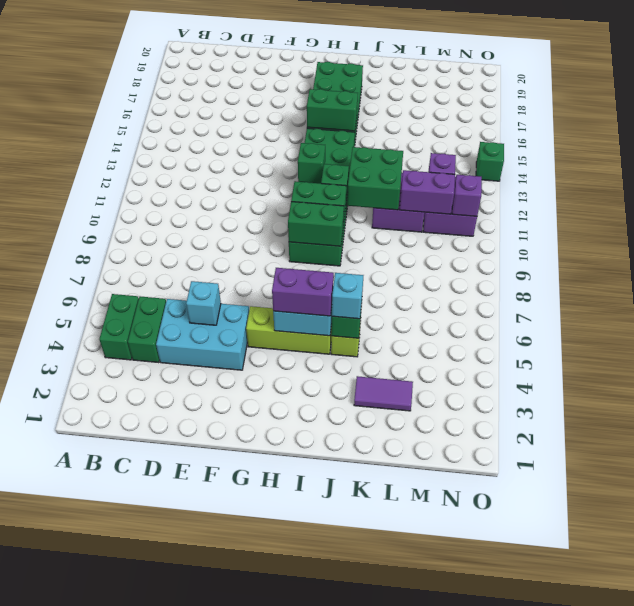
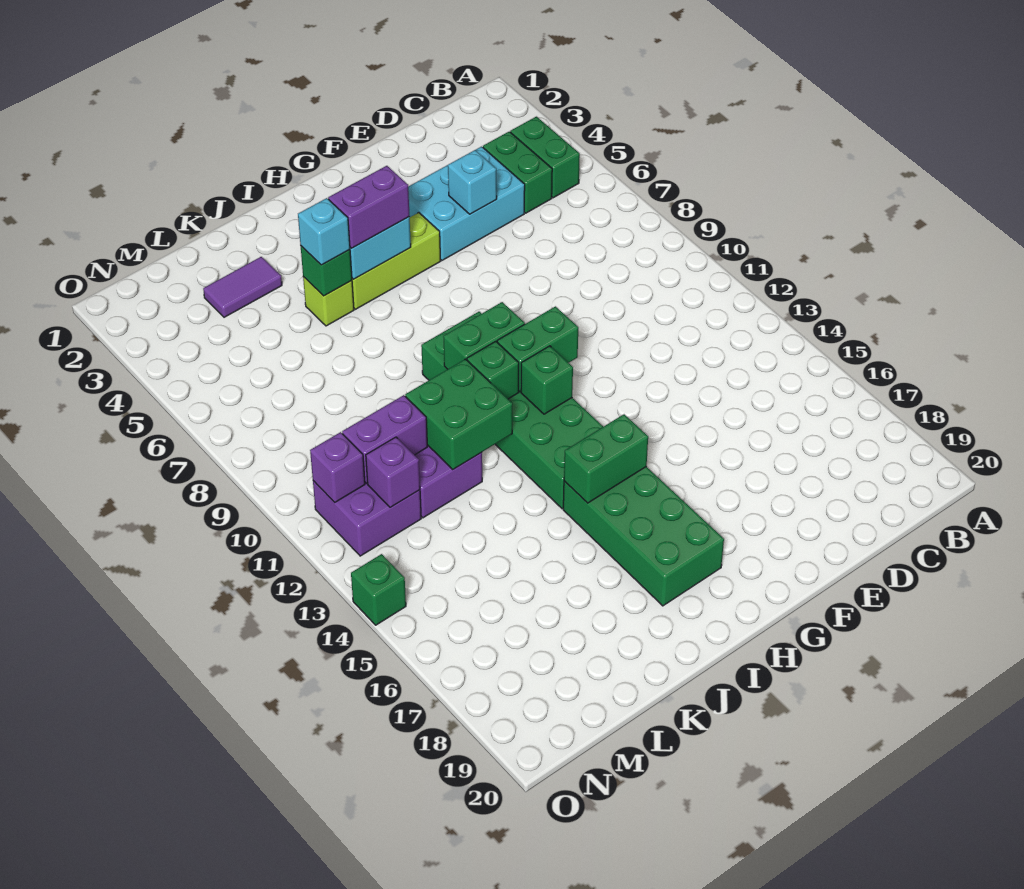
green brick H9:I9 level 2 -> green brick G11:H11 level 2

